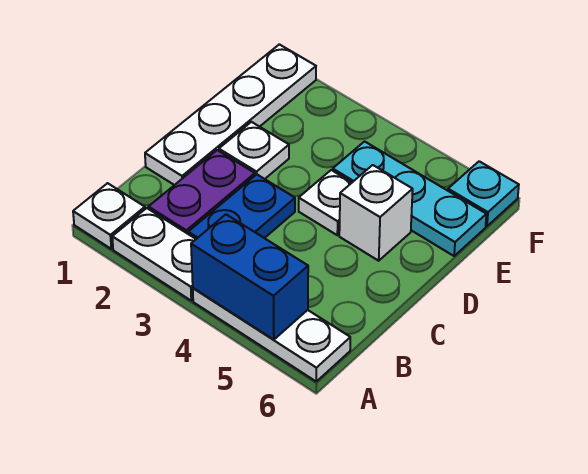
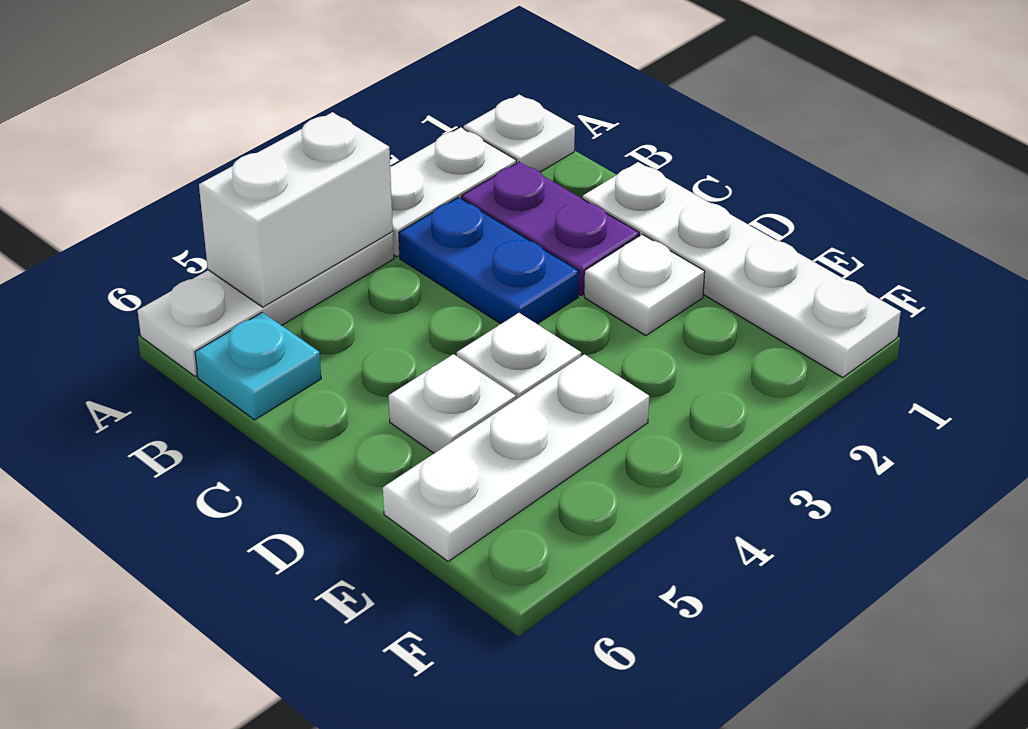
blue brick A4:A5 level 2 -> white brick A4:A5 level 2
white brick D5 level 1 -> white plate D5 level 1
cyan plate E4:E6 level 1 -> white plate E4:E6 level 1
cyan plate F6 level 1 -> cyan plate B6 level 1

